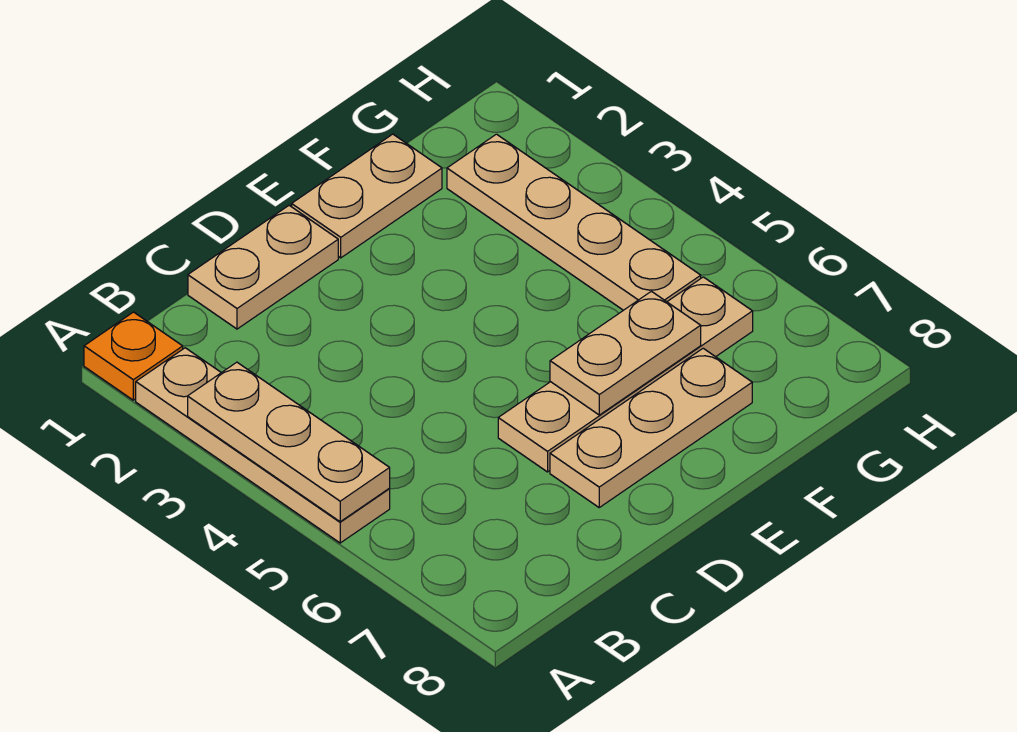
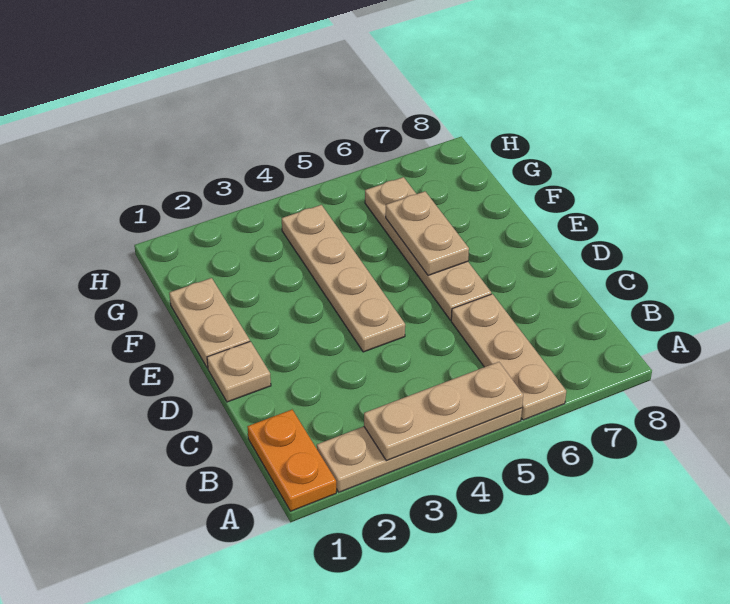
orange plate A1 level 1 -> orange plate A1:B1 level 1
tan plate C1:D1 level 1 -> tan plate D1 level 1
tan plate D7:F7 level 1 -> tan plate A6:C6 level 1
tan plate G2:G5 level 1 -> tan plate D4:G4 level 1

